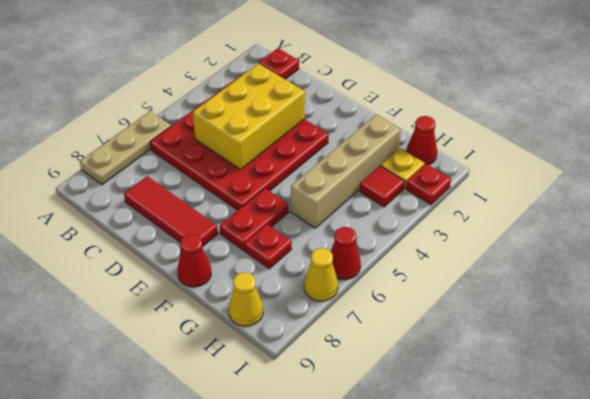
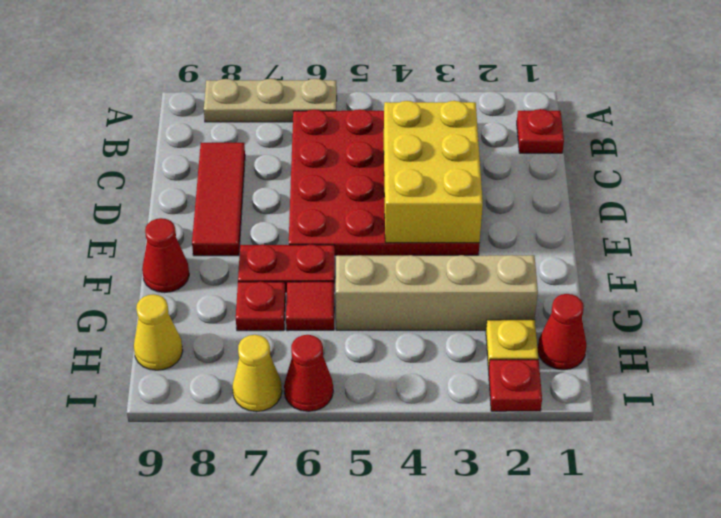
yellow brick C3:D5 level 2 -> yellow brick C3:E4 level 2
red tile H3 level 1 -> red tile G6 level 1

